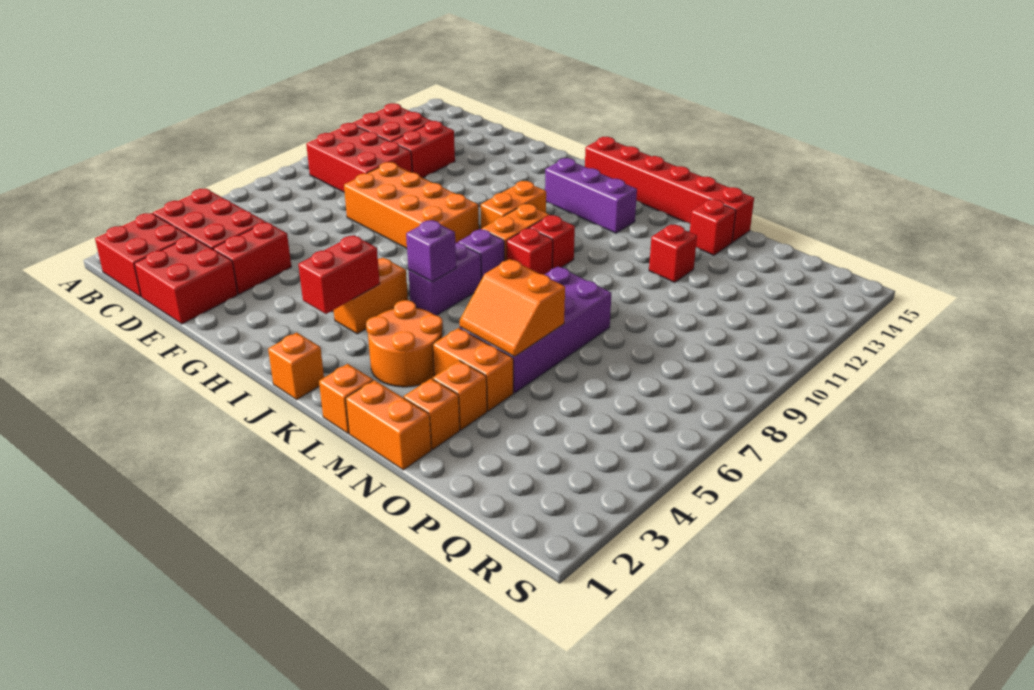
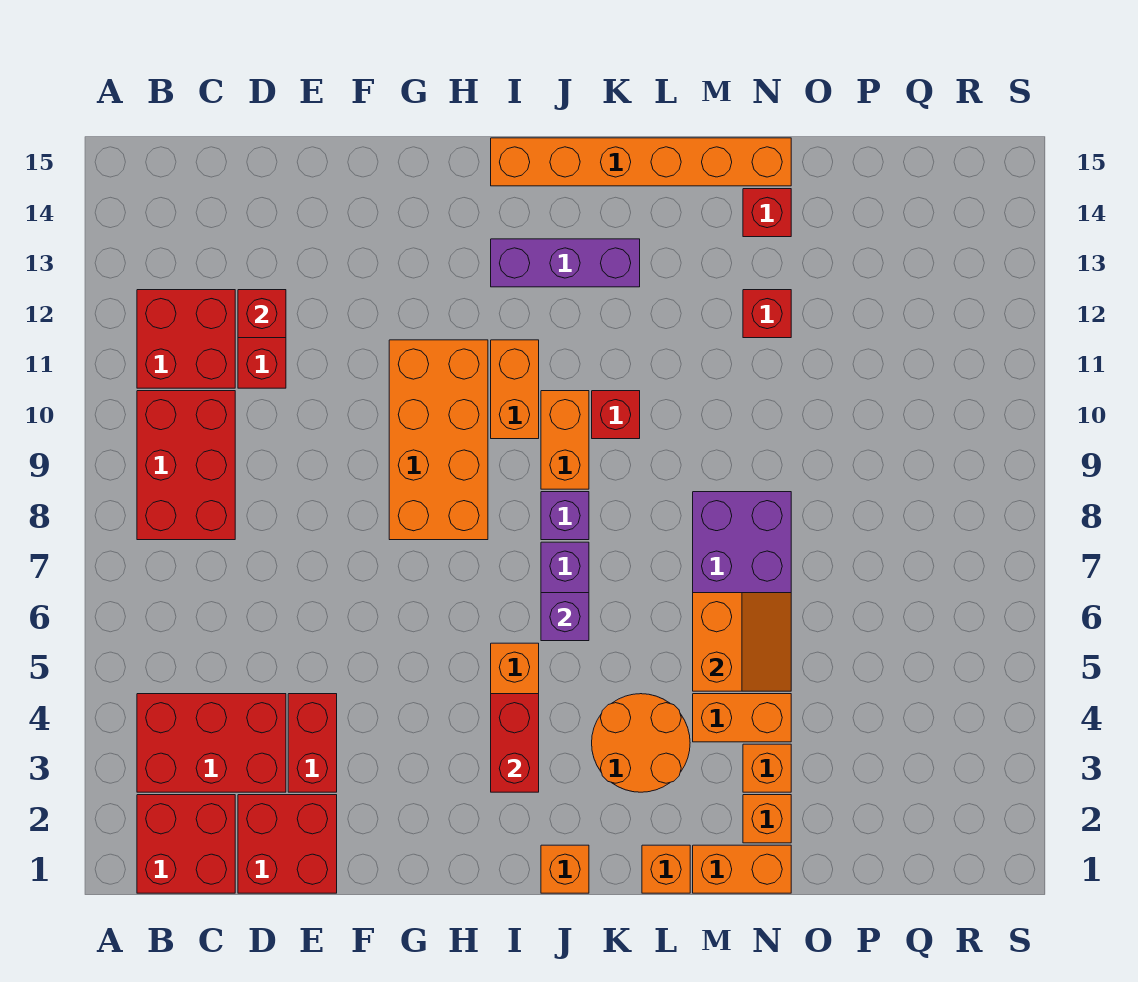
red brick B9:D10 level 1 -> red brick B8:C10 level 1
orange brick E8:H9 level 1 -> orange brick G8:H11 level 1
red brick I15:N15 level 1 -> orange brick I15:N15 level 1
red brick K9 level 1 -> red brick D12 level 2
orange slope M5:N6 level 2 top 6 -> orange slope M5:N6 level 2 top M

